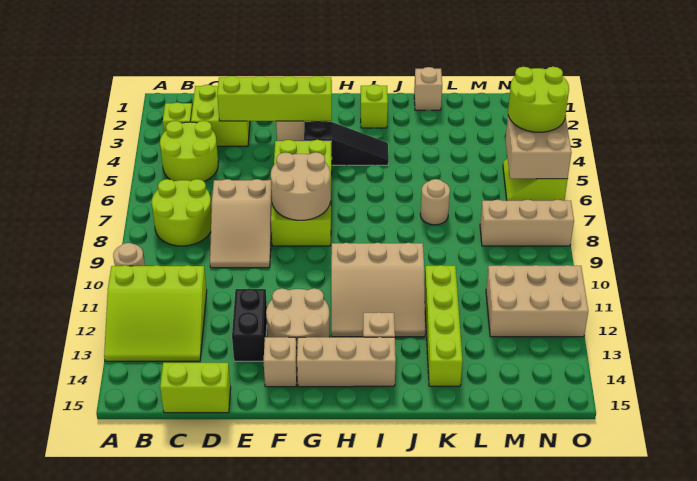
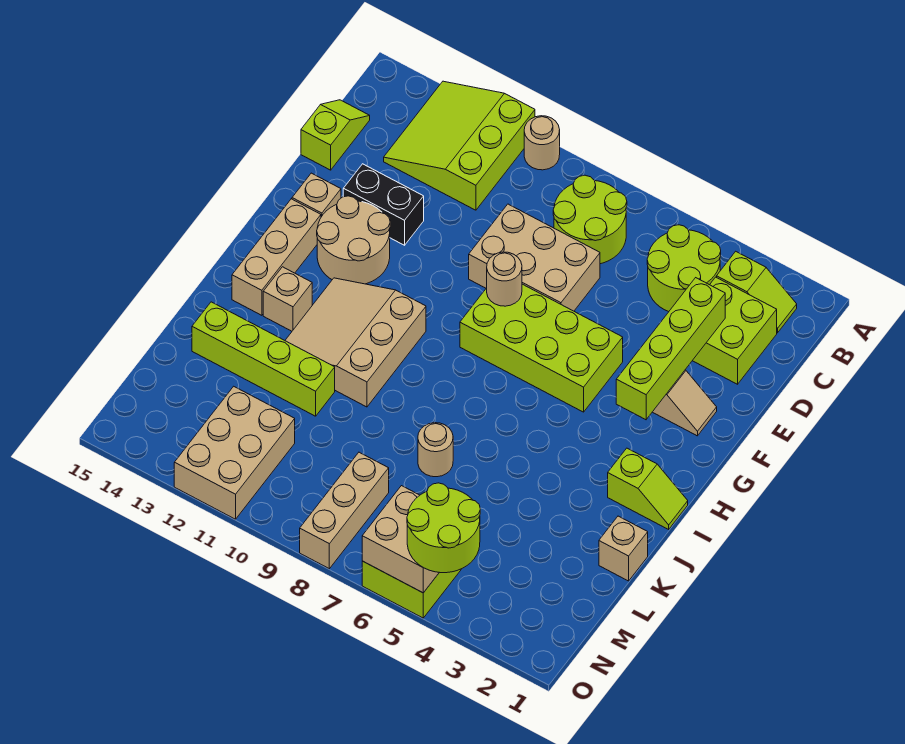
lime brick C15:D15 level 1 -> lime slope C15:D15 level 1 top D
tan slope D7:E9 level 1 top 7 -> tan brick D7:E9 level 1
tan round brick F7:G8 level 2 -> tan round brick F8 level 2
black slope G4:I4 level 1 top G -> none

